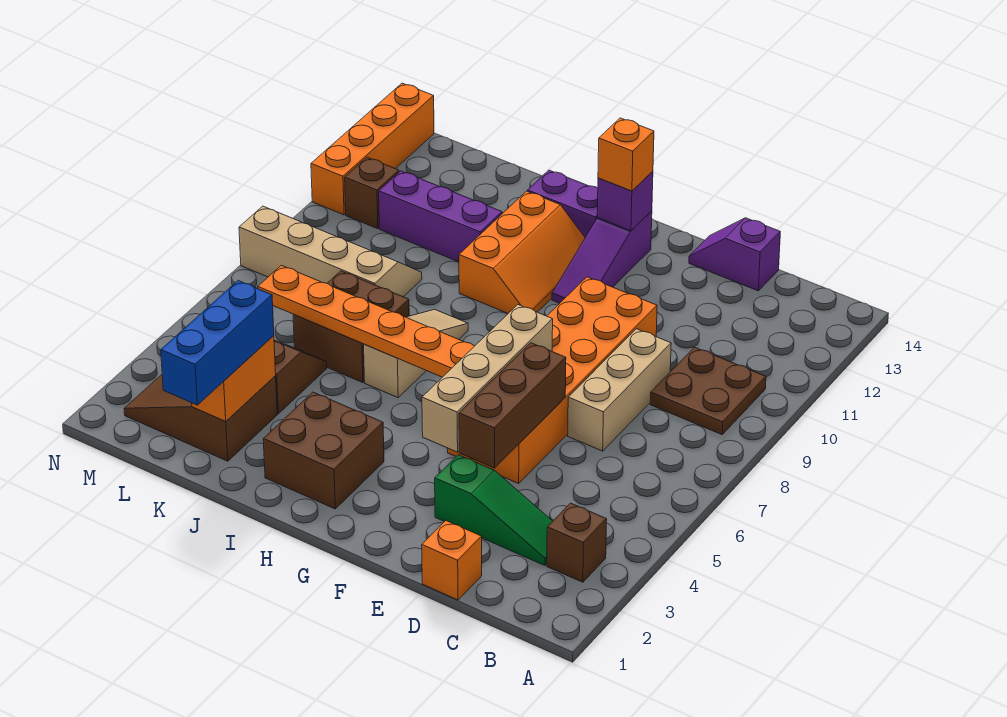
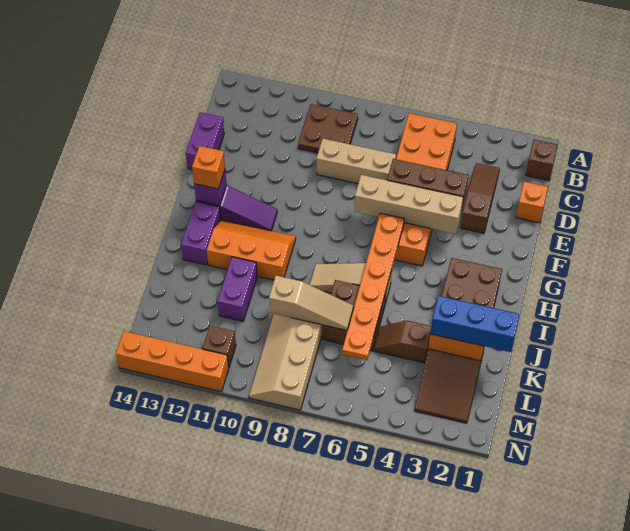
brown brick B3 level 1 -> brown brick B1 level 1
green slope C3:E3 level 1 top E -> brown slope C3:E3 level 1 top E
purple slope D14:E14 level 1 top D -> purple brick D14:E14 level 1
orange brick E5:F10 level 1 -> orange brick B5:G6 level 1
purple brick J11:L11 level 1 -> purple brick J11:K11 level 1
none -> tan slope K7:K9 level 2 top 9

